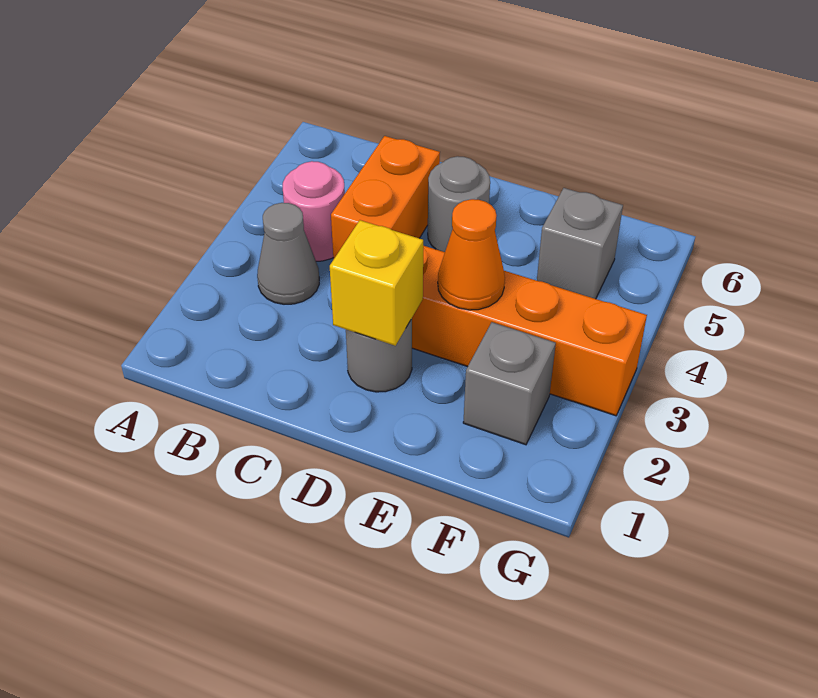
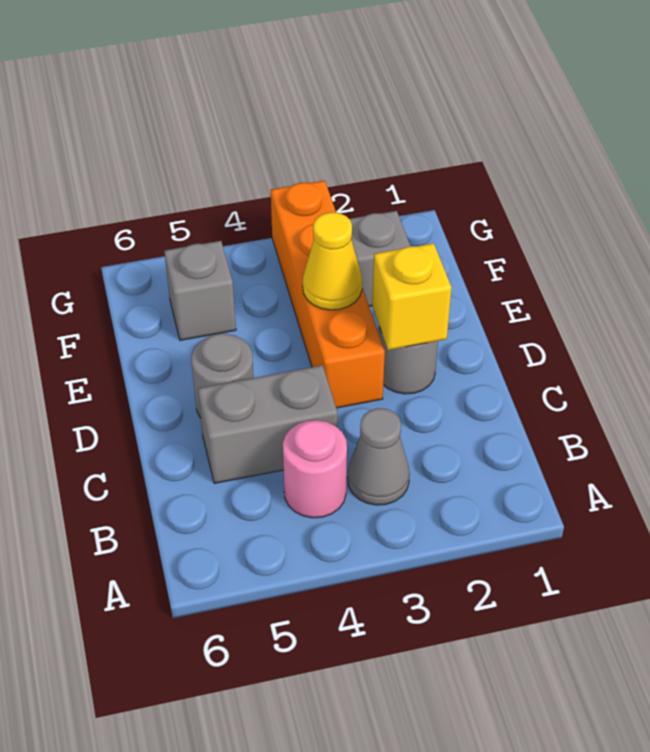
orange brick C4:C5 level 1 -> grey brick C4:C5 level 1
orange cone E3 level 2 -> yellow cone E3 level 2

